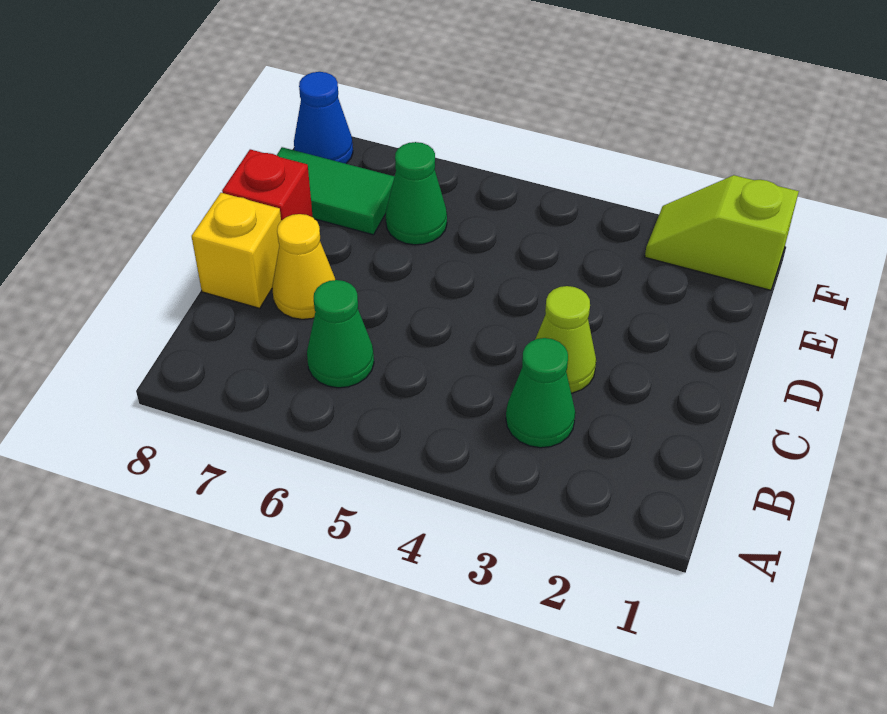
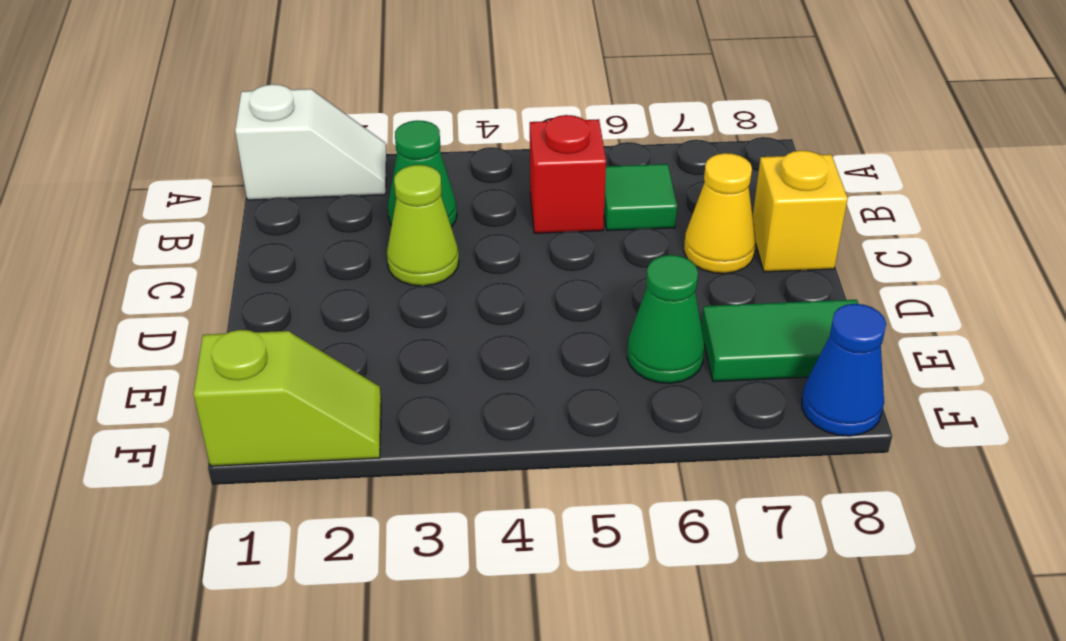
none -> white slope A1:A2 level 1 top 1
green cone B6 level 1 -> green tile B6 level 1
red brick D8 level 1 -> red brick B5 level 1

